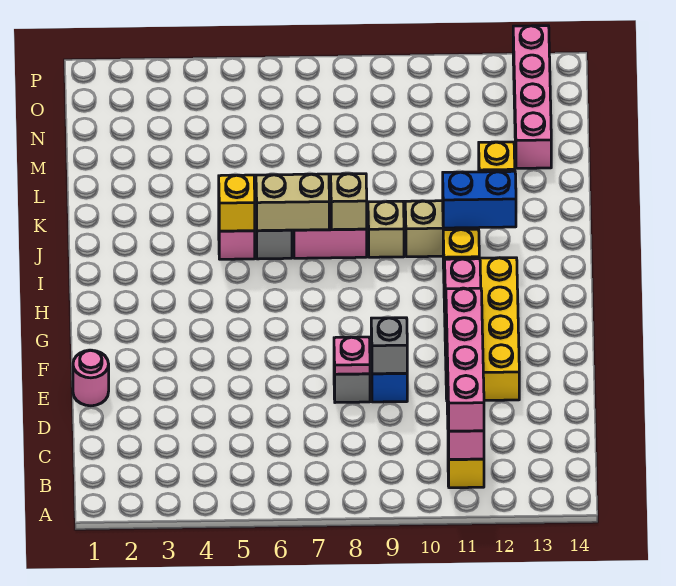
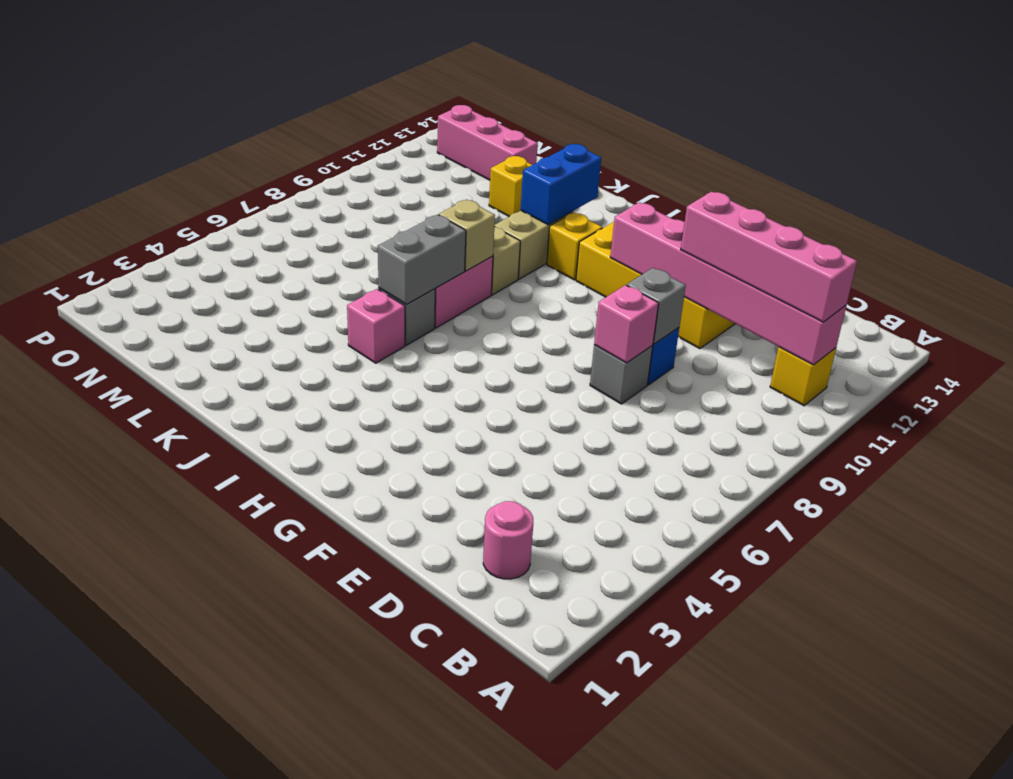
pink round brick E1 level 1 -> pink round brick C2 level 1
pink plate E8 level 2 -> pink brick E8 level 2
yellow brick J5 level 2 -> none
tan brick J6:J7 level 2 -> grey brick J6:J7 level 2
pink brick M13:P13 level 1 -> pink brick M13:O13 level 1

